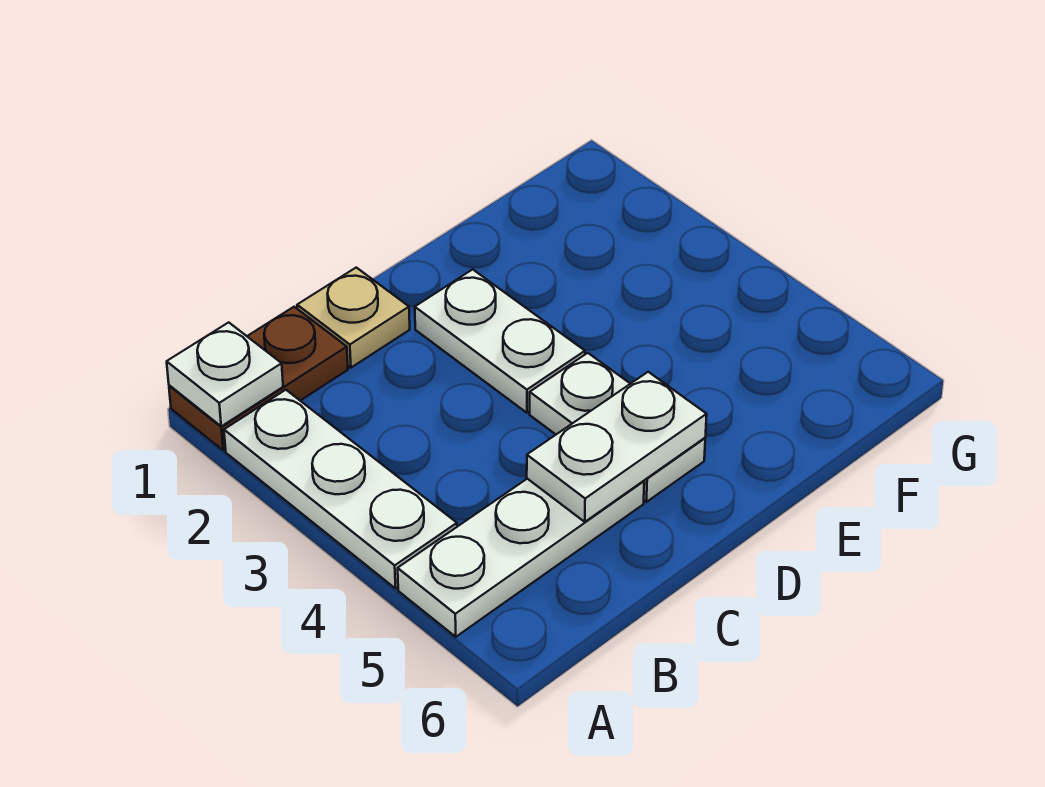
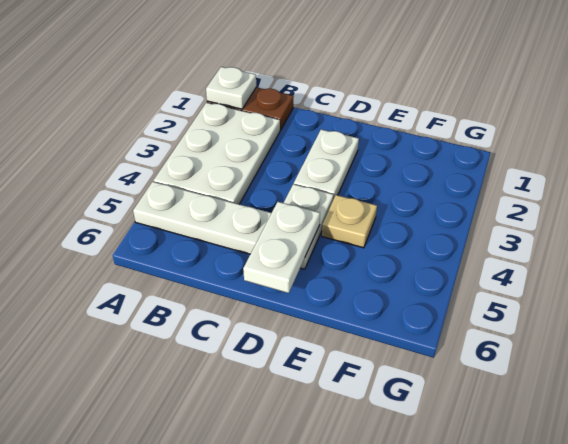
white plate A2:A4 level 1 -> white plate A2:B4 level 1
tan plate C1 level 1 -> tan plate E4 level 1
white plate C5:D5 level 2 -> white plate D5:D6 level 2

